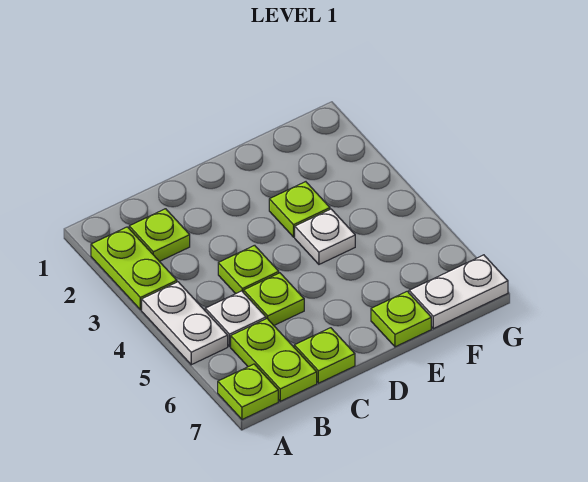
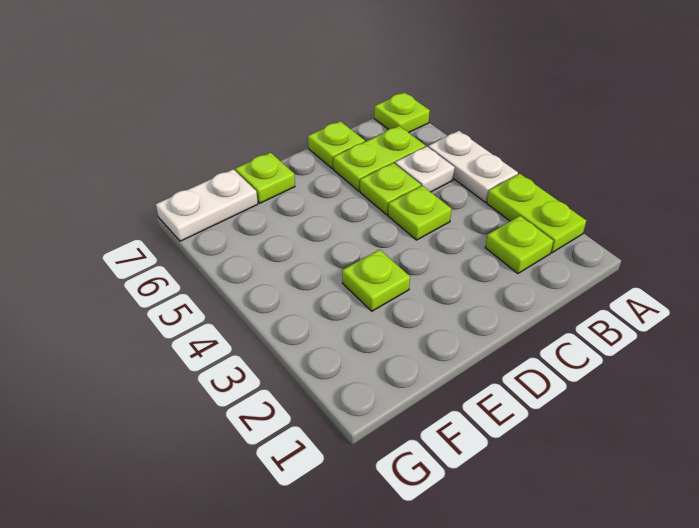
lime plate B6:B7 level 1 -> lime plate B6:C6 level 1
white plate E4 level 1 -> none

